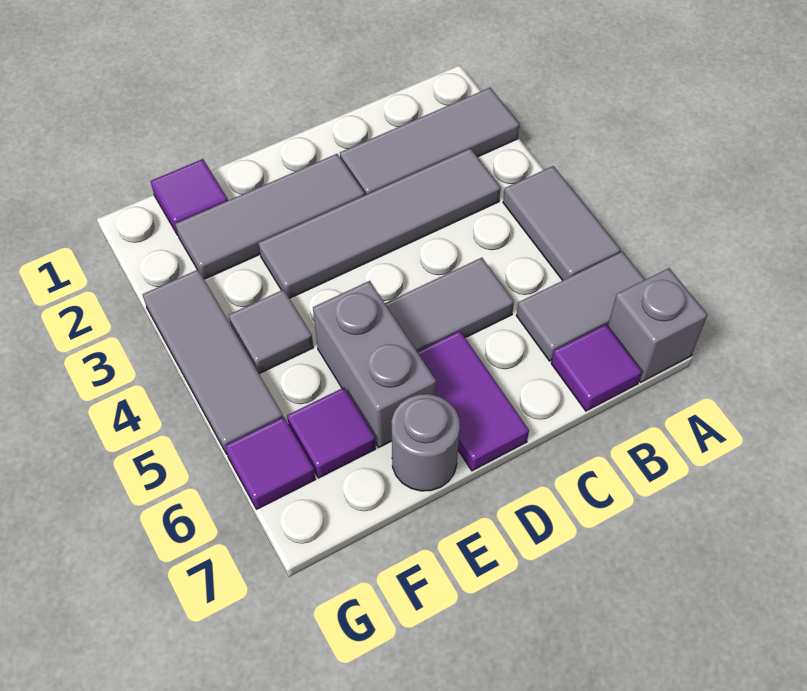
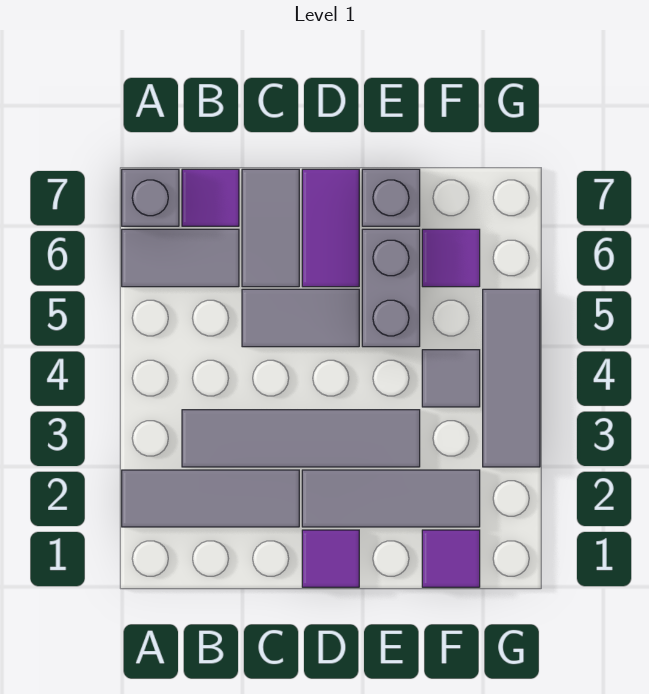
grey tile A4:A5 level 1 -> grey tile C6:C7 level 1
grey round brick E7 level 1 -> grey brick E7 level 1
purple tile G6 level 1 -> purple tile D1 level 1

